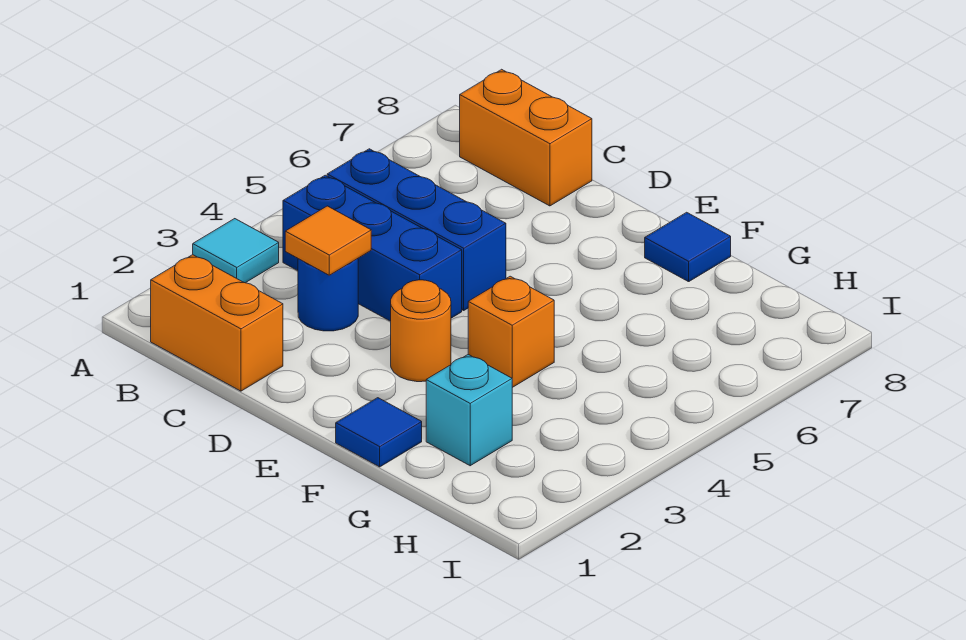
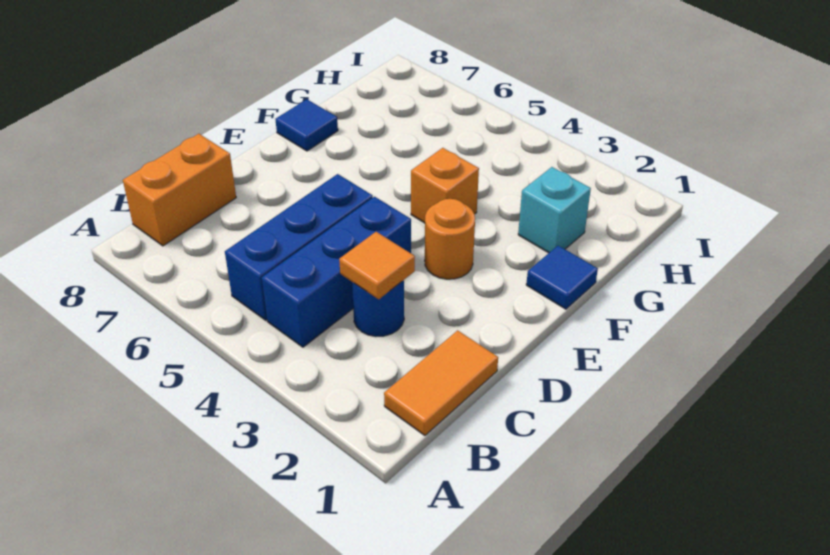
cyan tile A3 level 1 -> none
orange brick B1:C1 level 1 -> orange tile B1:C1 level 1

